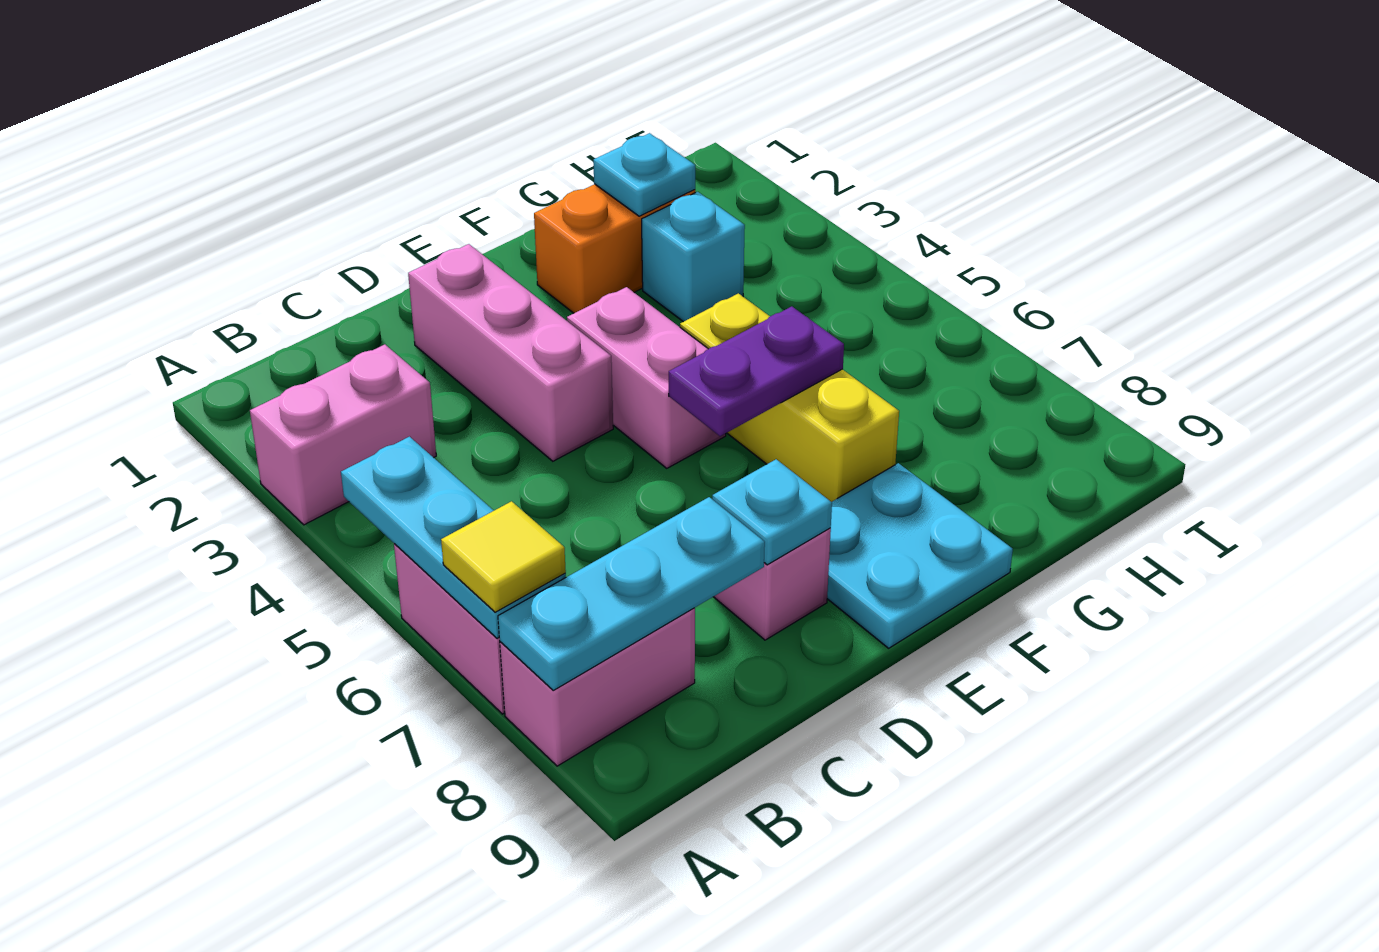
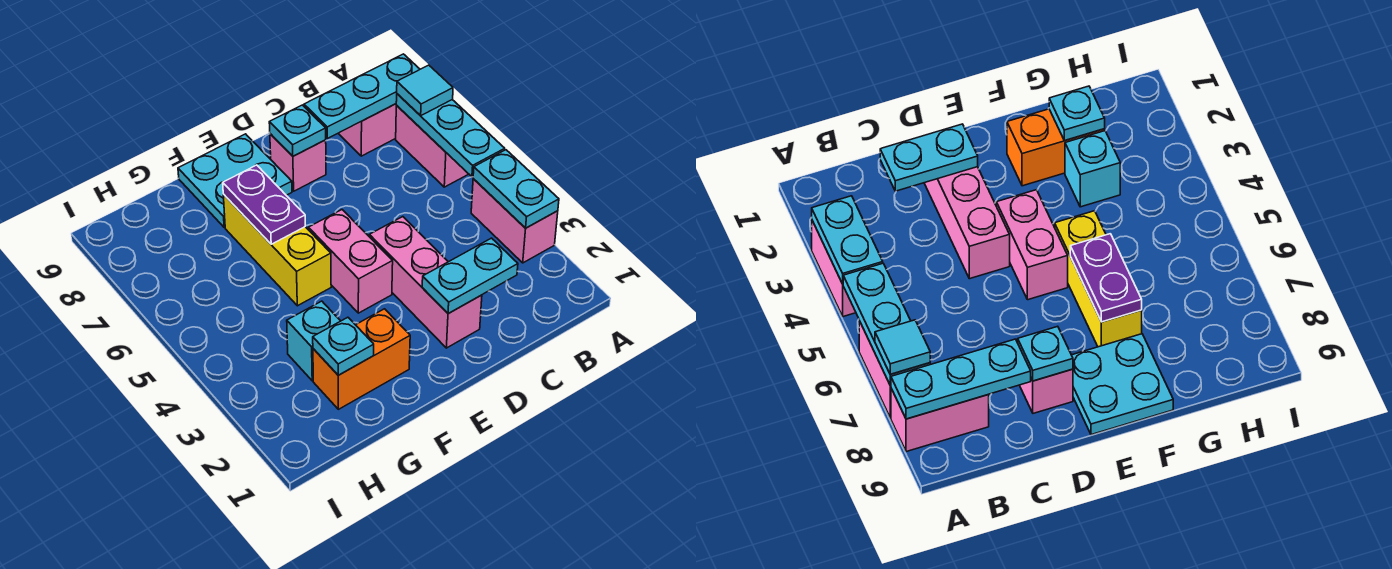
pink brick A3:B3 level 1 -> pink brick A3:A4 level 1
none -> cyan plate A3:A4 level 2
yellow tile A7 level 3 -> cyan tile A7 level 3
none -> cyan plate C2:D2 level 2
purple plate E6:F6 level 2 -> purple plate F6:F7 level 2

